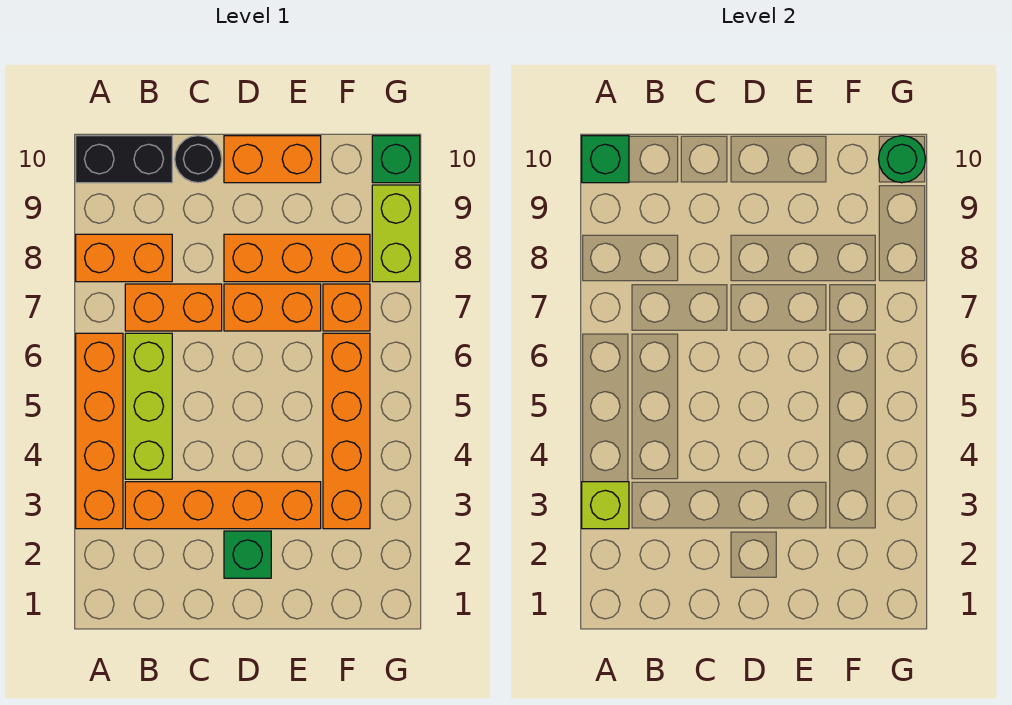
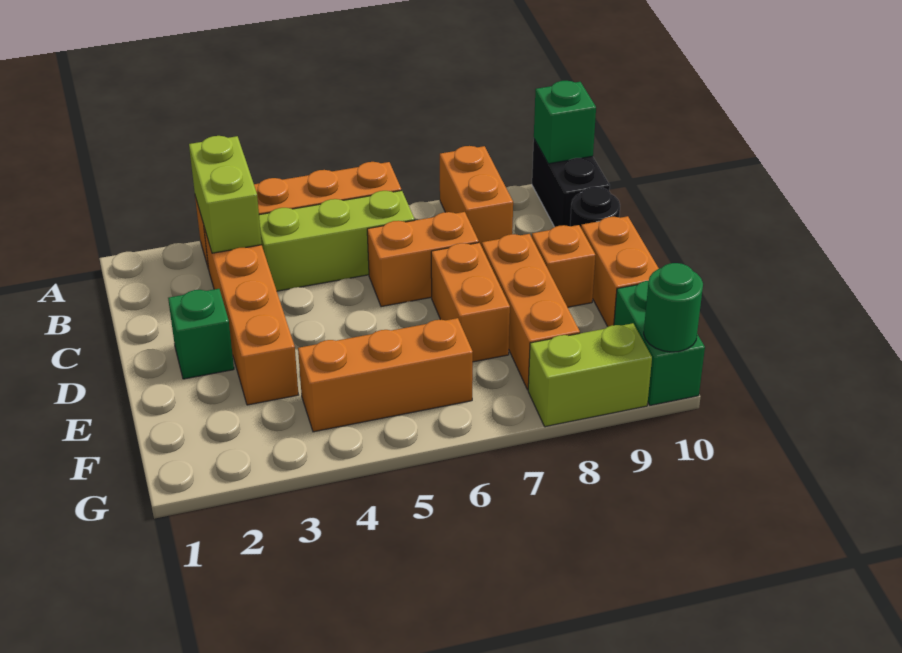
lime brick A3 level 2 -> lime brick A3:B3 level 2
orange brick B7:C7 level 1 -> orange brick C6:C7 level 1
orange brick F3:F6 level 1 -> orange brick F4:F6 level 1
orange brick F7 level 1 -> orange brick D9 level 1
green brick G10 level 1 -> green brick F10:G10 level 1

